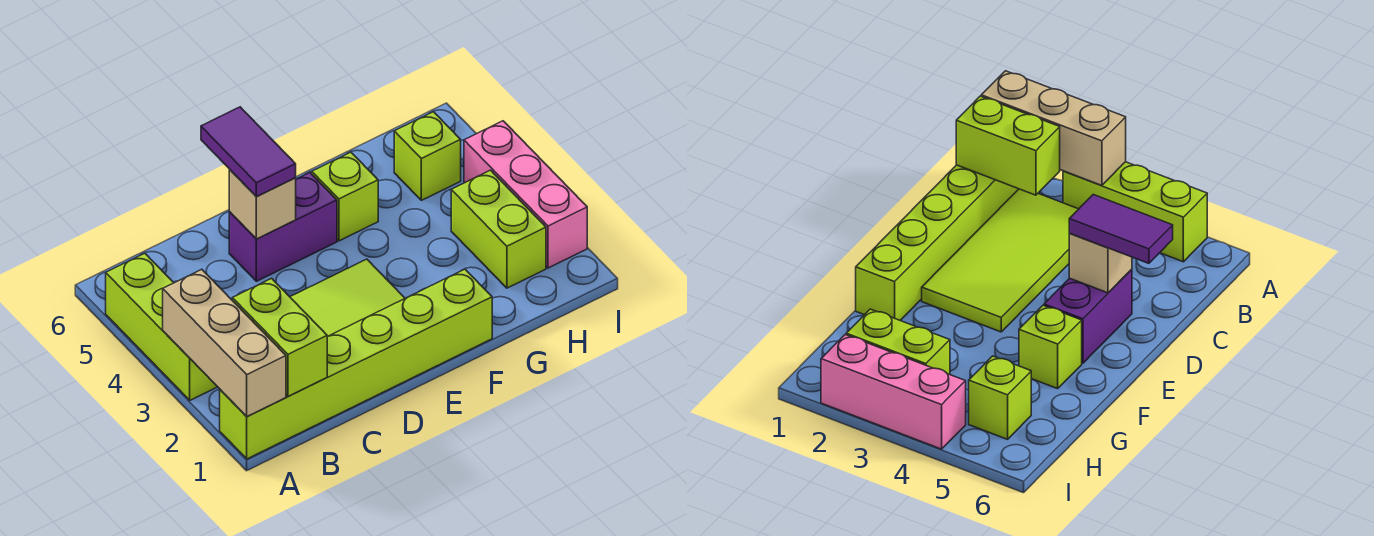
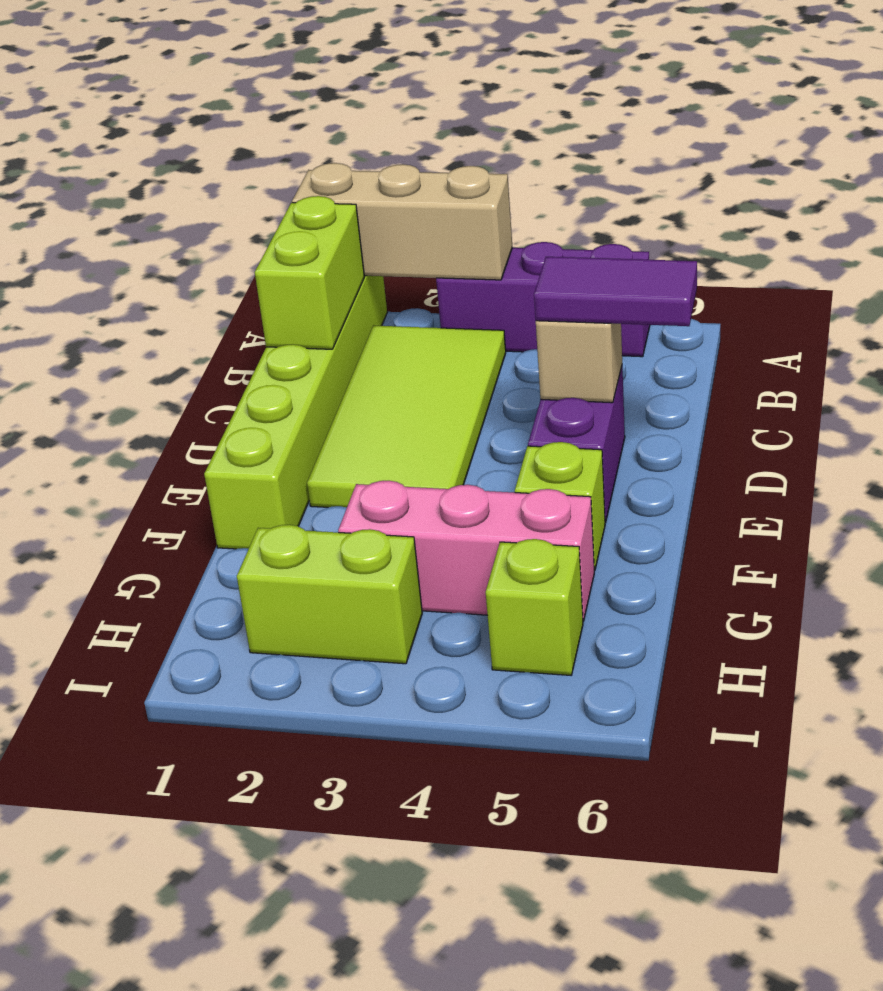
lime brick A3:A5 level 1 -> purple brick A3:A5 level 1
lime brick B1:B2 level 2 -> lime brick B1:C1 level 2
pink brick I2:I4 level 1 -> pink brick G3:G5 level 1

